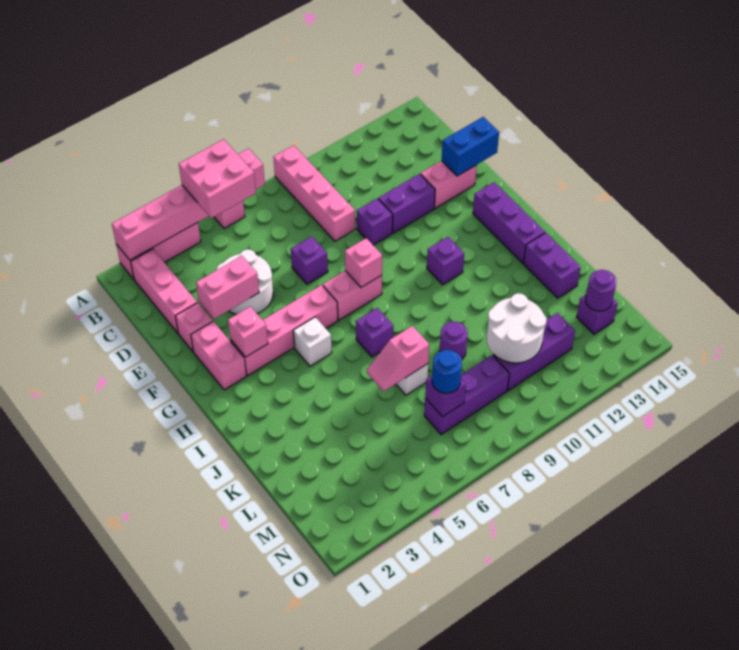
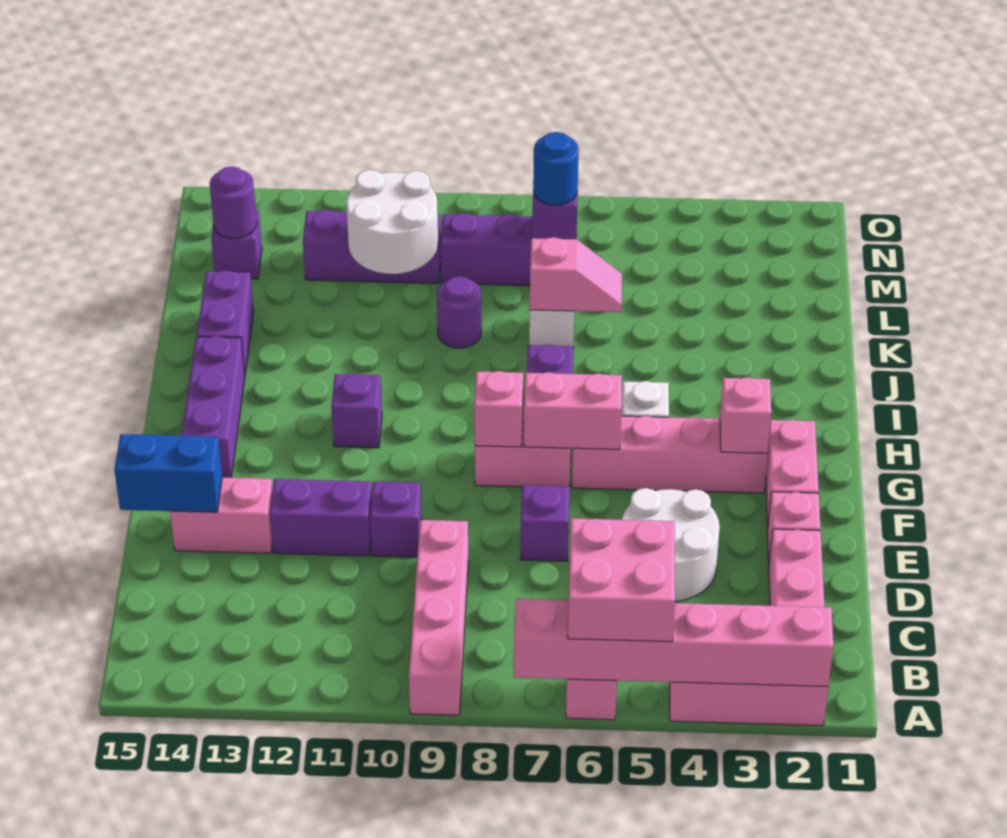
pink brick E3:E4 level 2 -> pink brick G6:G7 level 2

